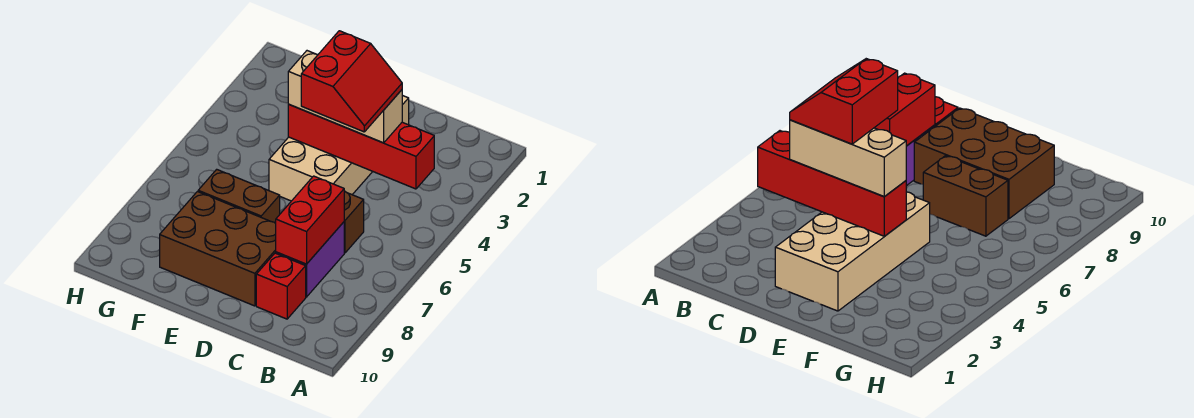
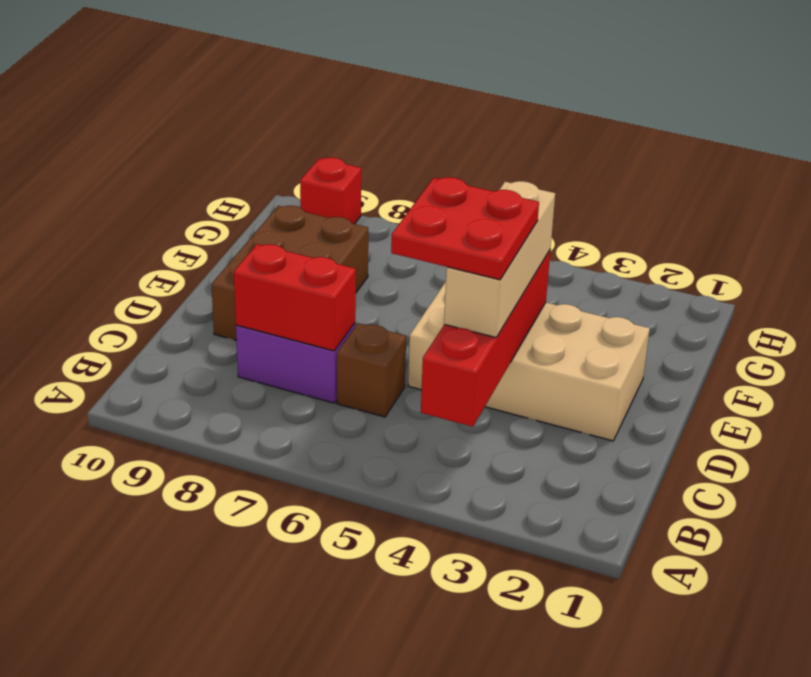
red slope C4:D5 level 4 top D -> red plate C4:D5 level 4
red brick C9 level 1 -> red brick H9 level 1
brown brick E7:F7 level 1 -> none

